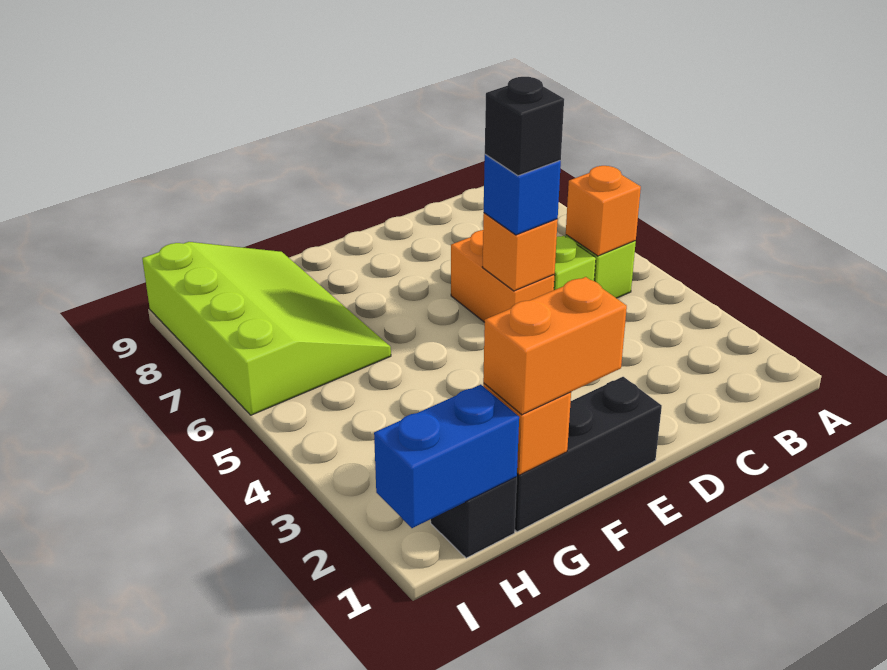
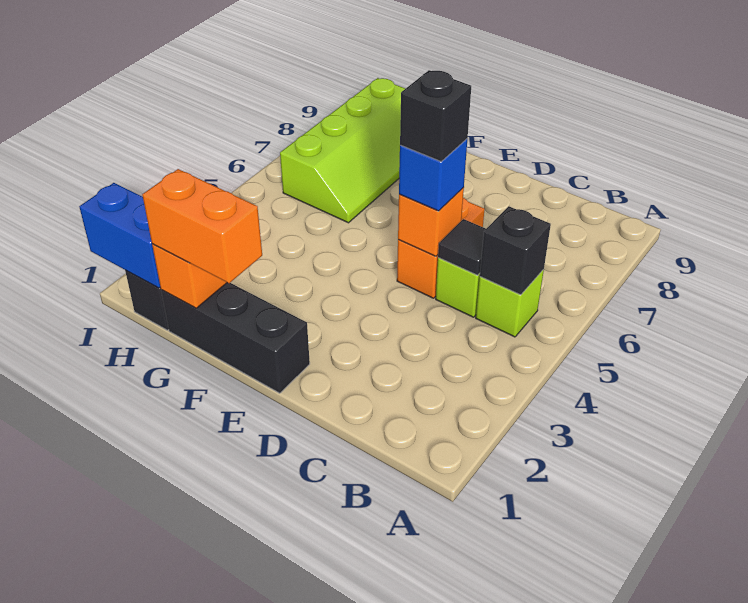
orange brick B5 level 2 -> black brick B5 level 2
none -> black tile C5 level 2
lime slope G6:I9 level 1 top I -> lime slope G6:H9 level 1 top H

